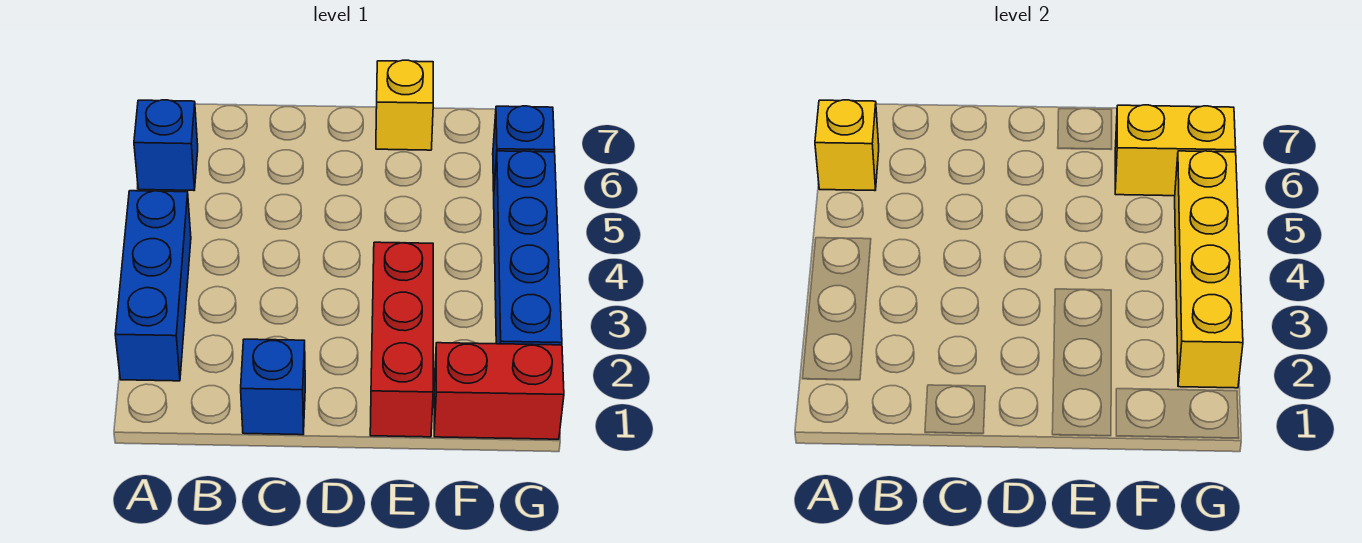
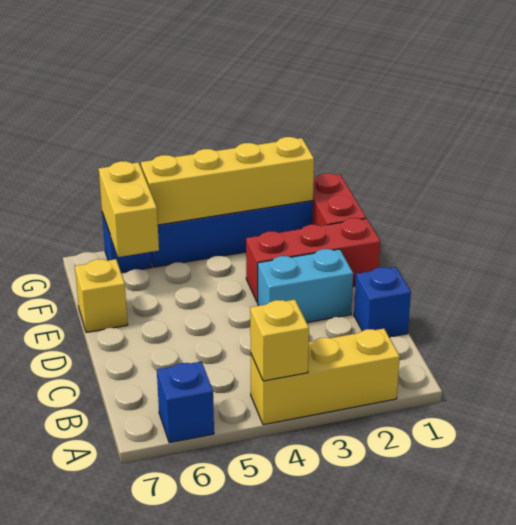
blue brick A2:A4 level 1 -> yellow brick A2:A4 level 1
yellow brick A6 level 2 -> yellow brick A4 level 2
none -> cyan brick D2:D3 level 1

